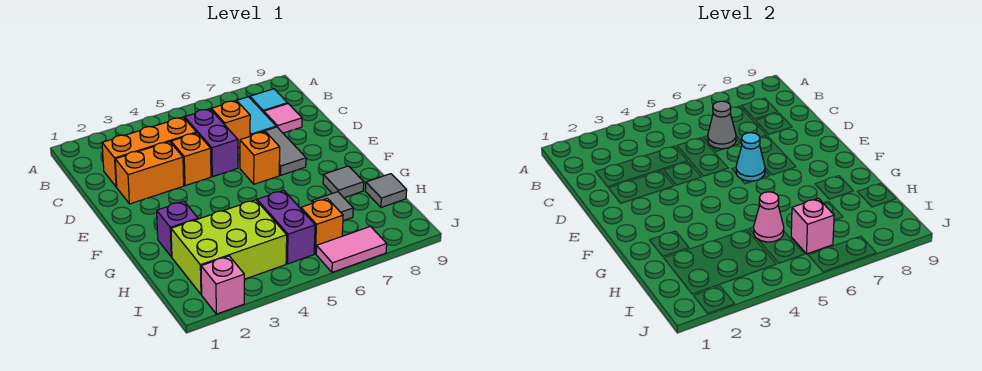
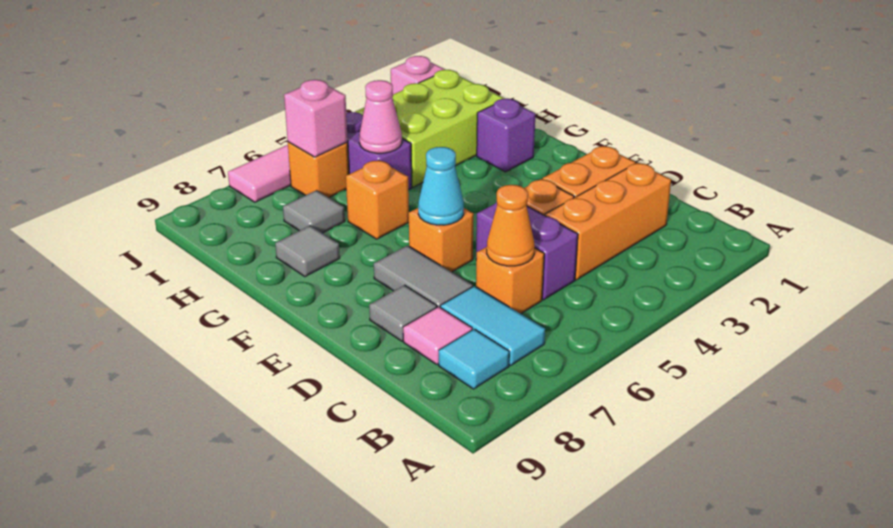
grey cone C6 level 2 -> orange cone C6 level 2
none -> orange brick G6 level 1
grey tile H9 level 1 -> grey tile D8 level 1

